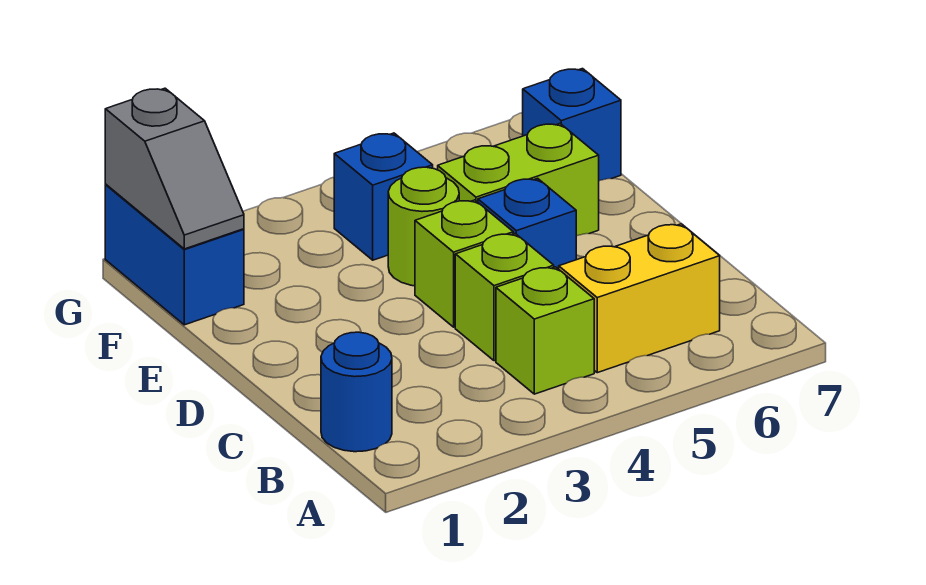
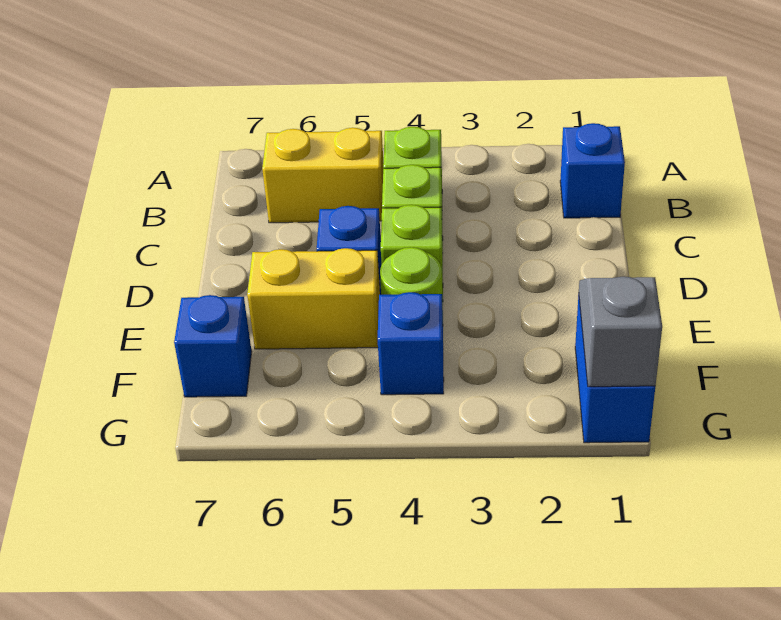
blue round brick B1 level 1 -> blue brick B1 level 1
lime brick E5:E6 level 1 -> yellow brick E5:E6 level 1

